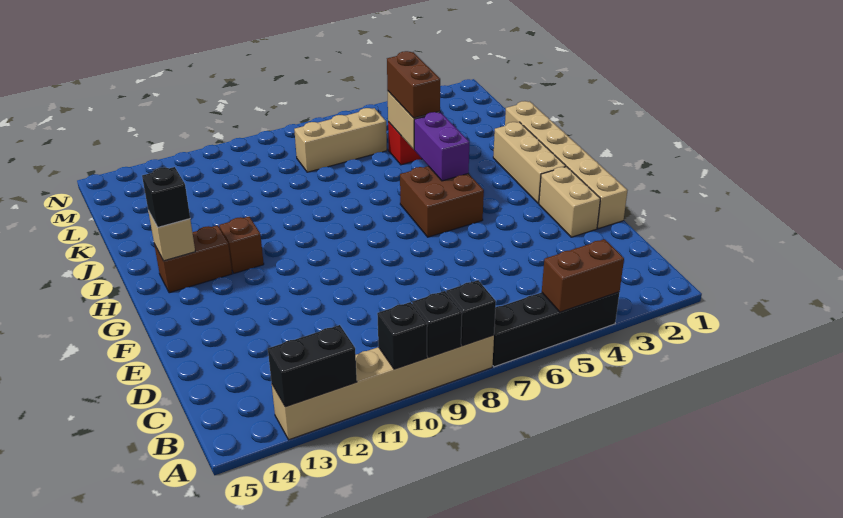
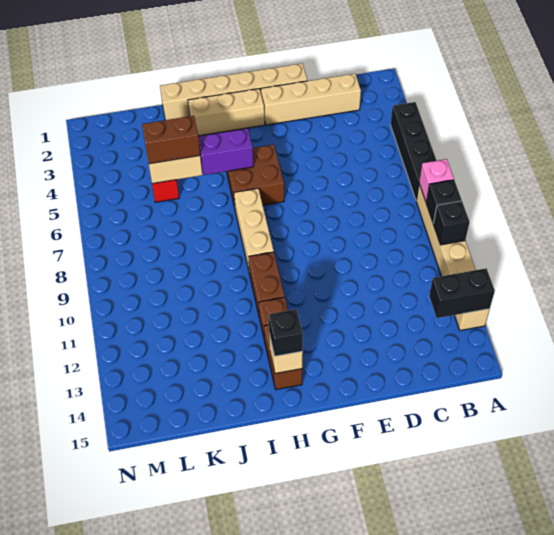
brown brick A4:A5 level 2 -> brown brick H10:H11 level 1
black brick A8 level 2 -> pink brick A8 level 2
black brick A12:A13 level 2 -> black brick A13:B13 level 2
tan brick E2:F2 level 1 -> tan brick C2:F2 level 1
tan brick L6:L8 level 1 -> tan brick H7:H9 level 1

